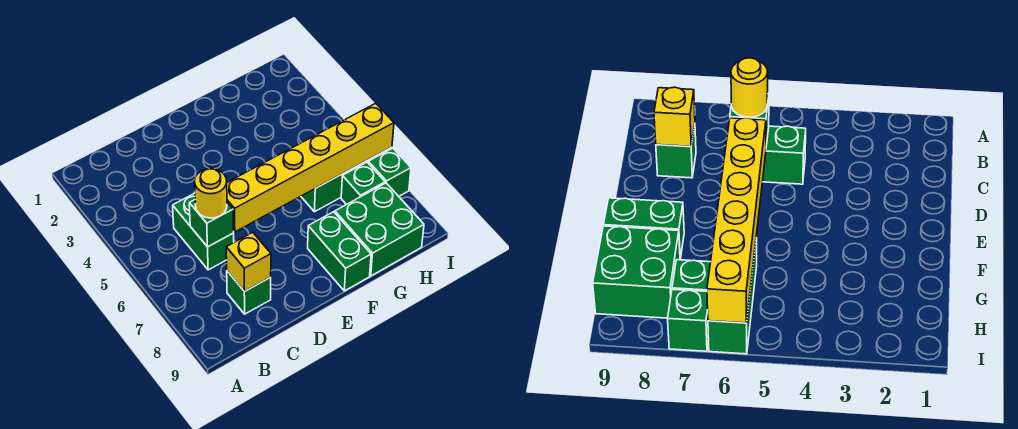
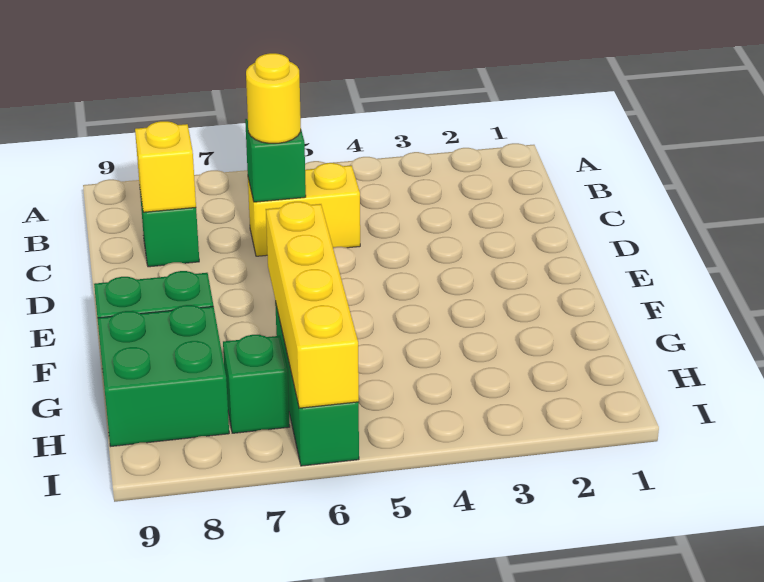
green brick C5:C6 level 1 -> yellow brick C5:C6 level 1
yellow brick D6:I6 level 2 -> yellow brick F6:I6 level 2
green brick I7 level 1 -> none

